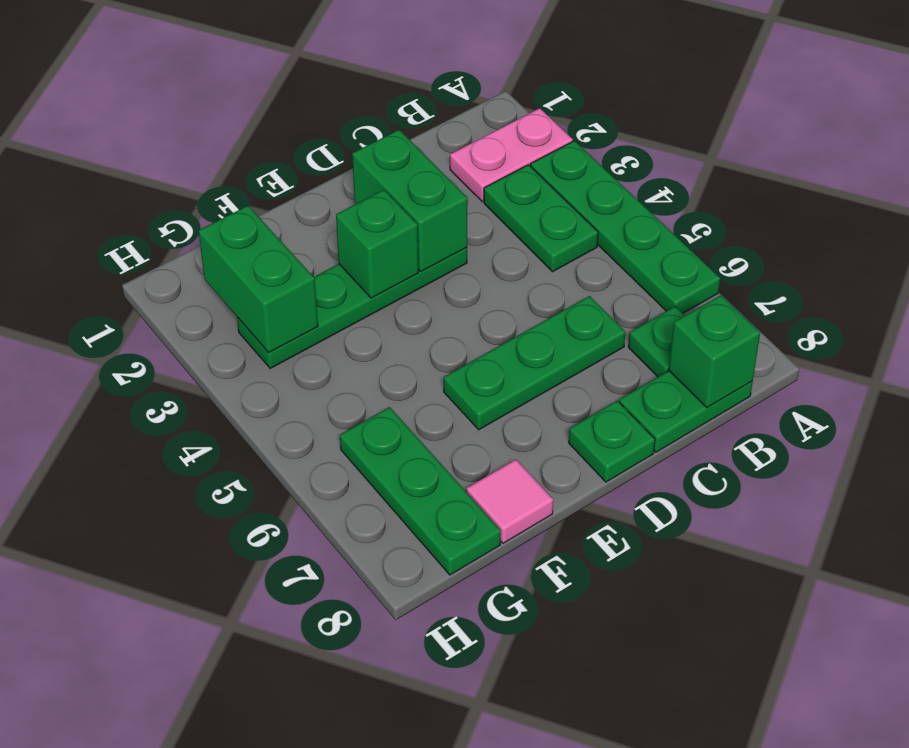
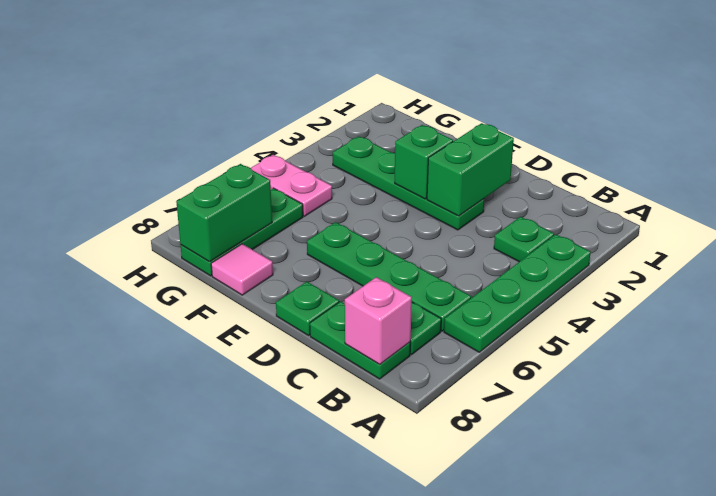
pink plate A2:B2 level 1 -> pink plate G5:H5 level 1
green plate B3:B4 level 1 -> green plate B3 level 1
green brick B8 level 2 -> pink brick B8 level 2
green plate C6:E6 level 1 -> green plate B6:E6 level 1
green brick G2:G3 level 2 -> green brick G7:G8 level 2

